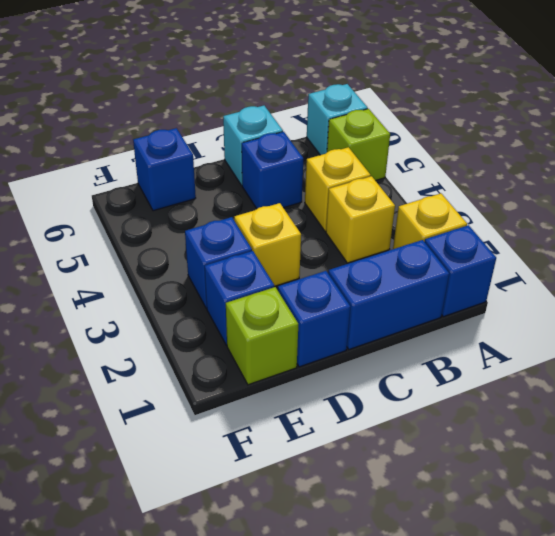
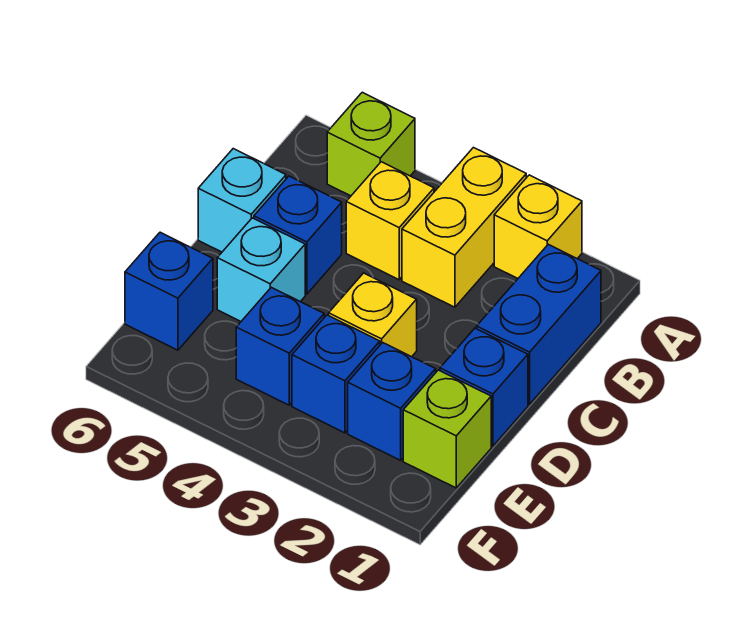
blue brick A1 level 1 -> blue brick E4 level 1
cyan brick A6 level 1 -> cyan brick D5 level 1
yellow brick B3 level 1 -> yellow brick A3:B3 level 1

